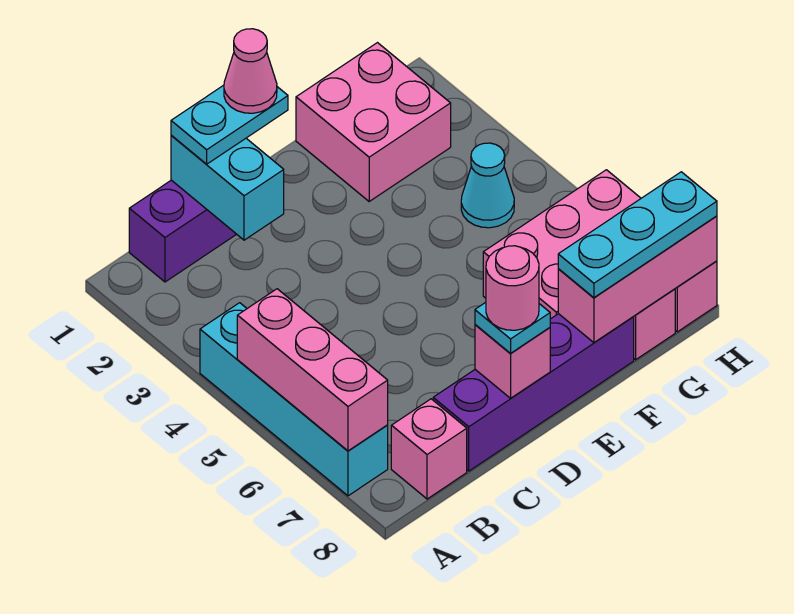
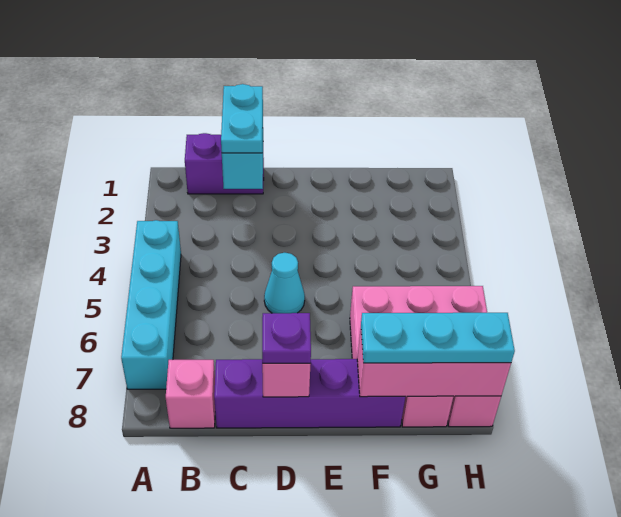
pink brick A5:A7 level 2 -> none
cyan plate C1:D1 level 3 -> cyan plate C1:C2 level 3
pink cone D1 level 4 -> none
cyan plate D8 level 3 -> purple plate D8 level 3
pink round brick D8 level 4 -> none
pink brick F1:G2 level 1 -> none
cyan cone G4 level 1 -> cyan cone D5 level 1

